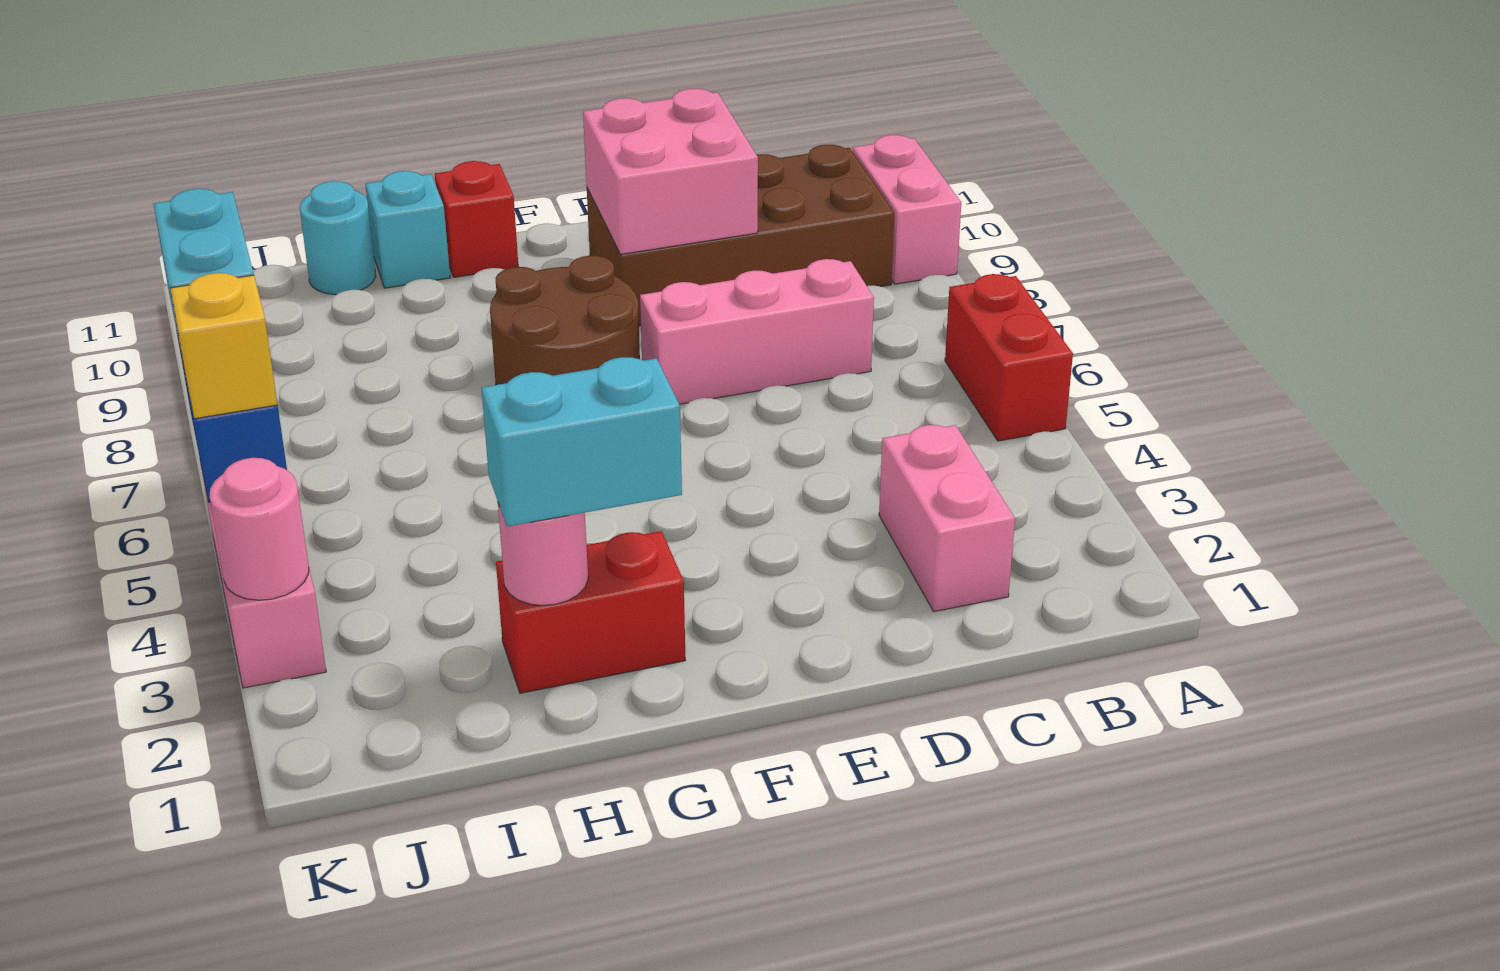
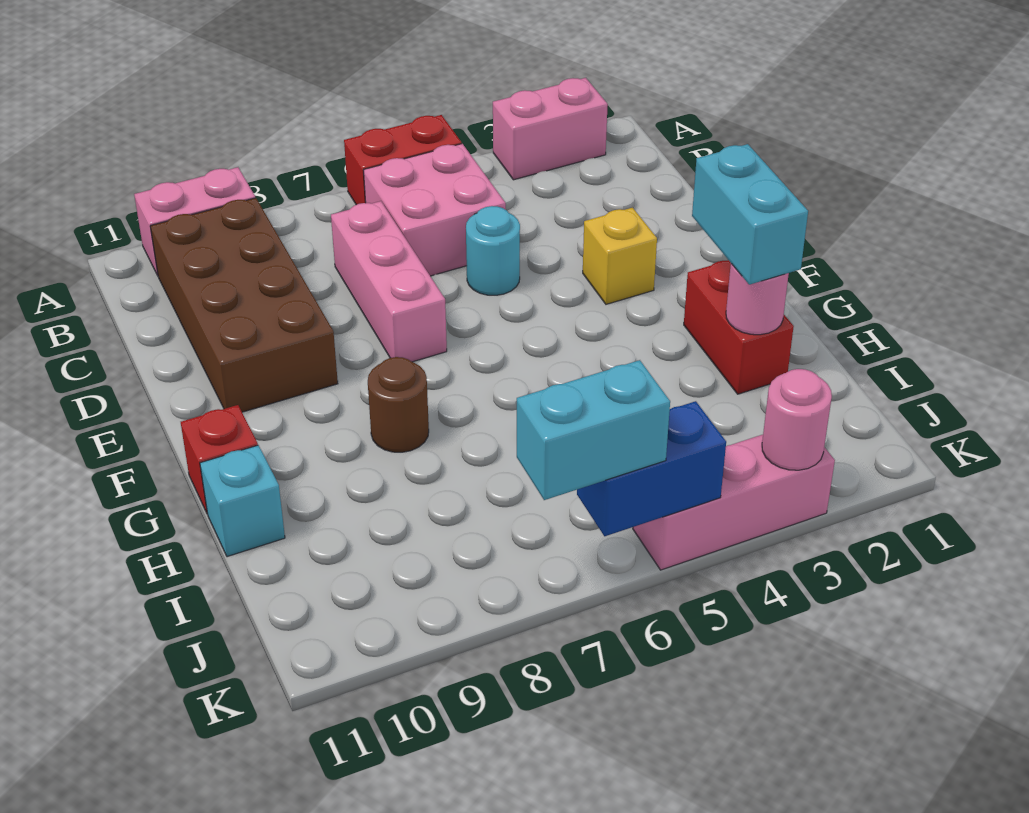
pink brick C2:C3 level 1 -> pink brick A2:A3 level 1
pink brick D9:E10 level 2 -> pink brick B5:C6 level 1
brown round brick F7:G8 level 1 -> brown round brick G8 level 1
cyan round brick I11 level 1 -> cyan round brick D5 level 1
yellow brick K5 level 3 -> yellow brick E3 level 1

